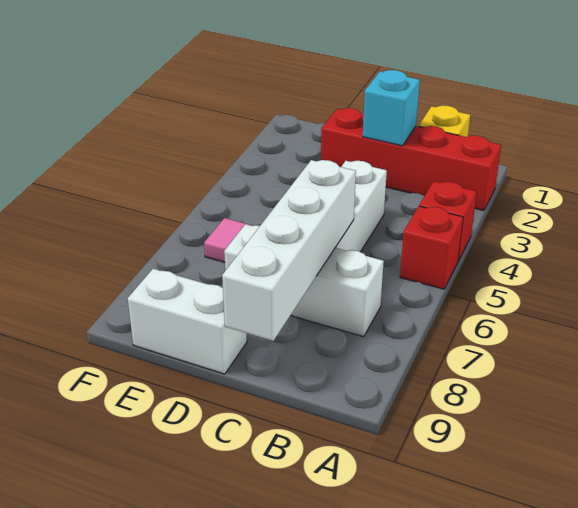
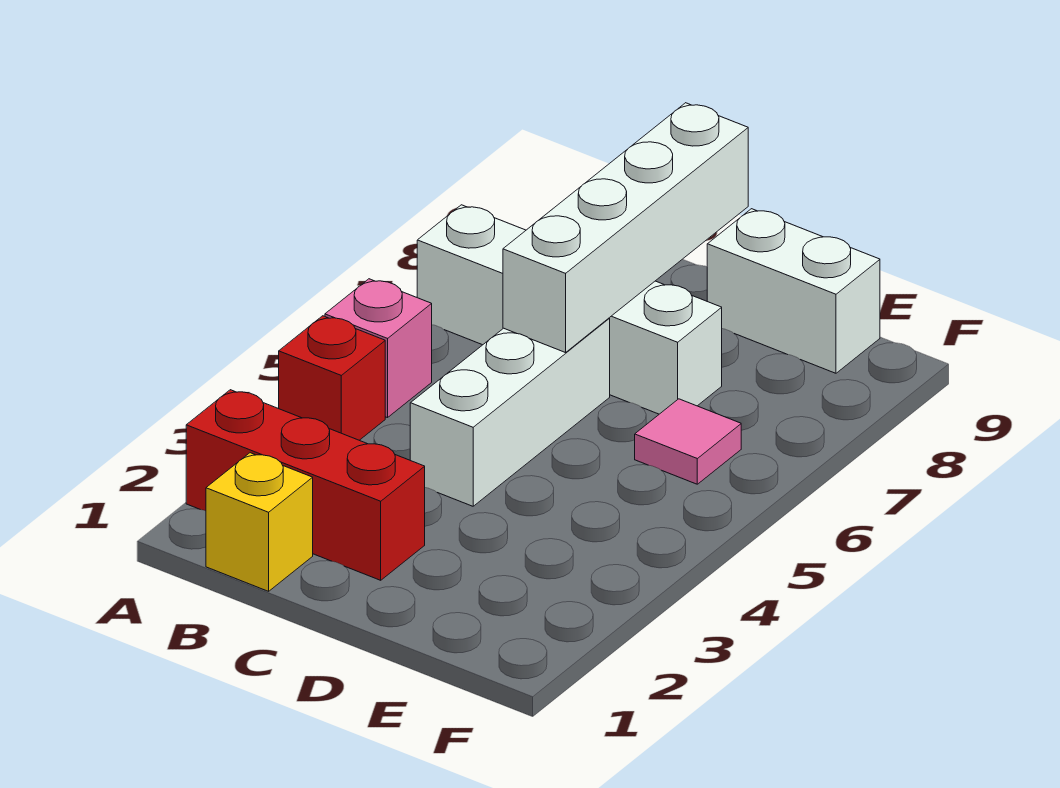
red brick A2:D2 level 1 -> red brick A2:C2 level 1
red brick A5 level 1 -> pink brick A5 level 1
white brick B7:D7 level 1 -> white brick A7:D7 level 1
cyan brick C2 level 2 -> none

